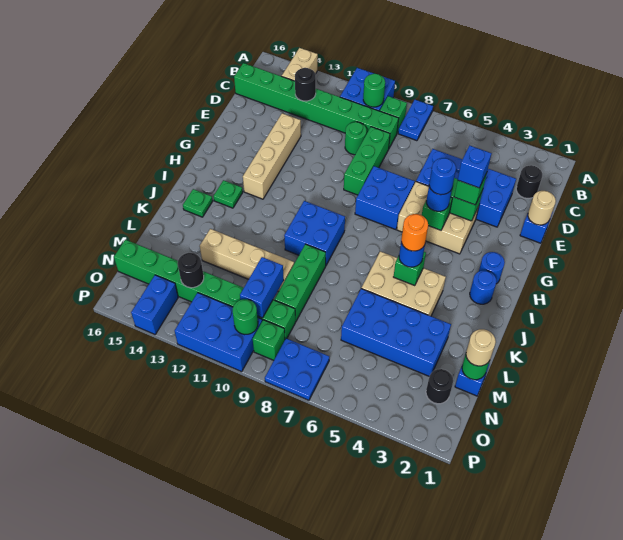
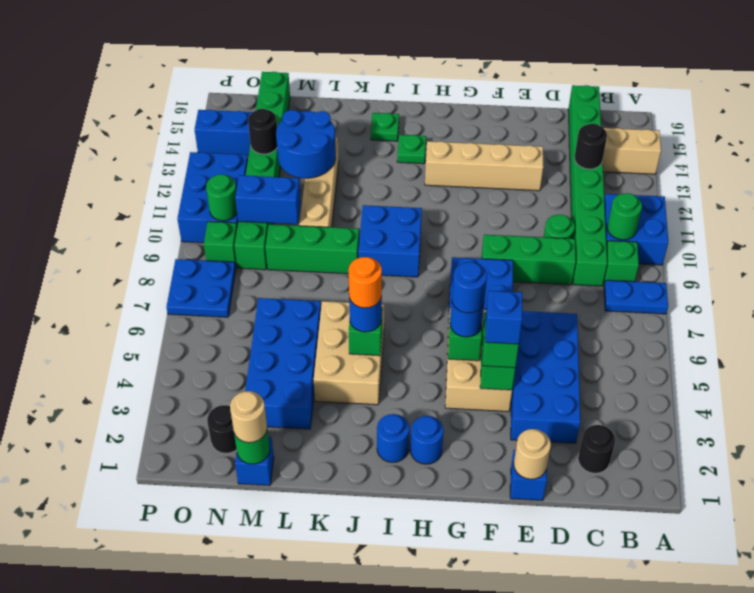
none -> blue round brick L12:M13 level 2

